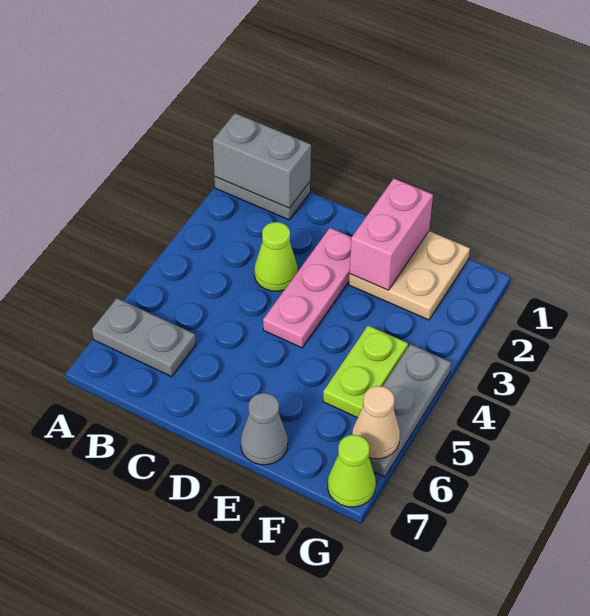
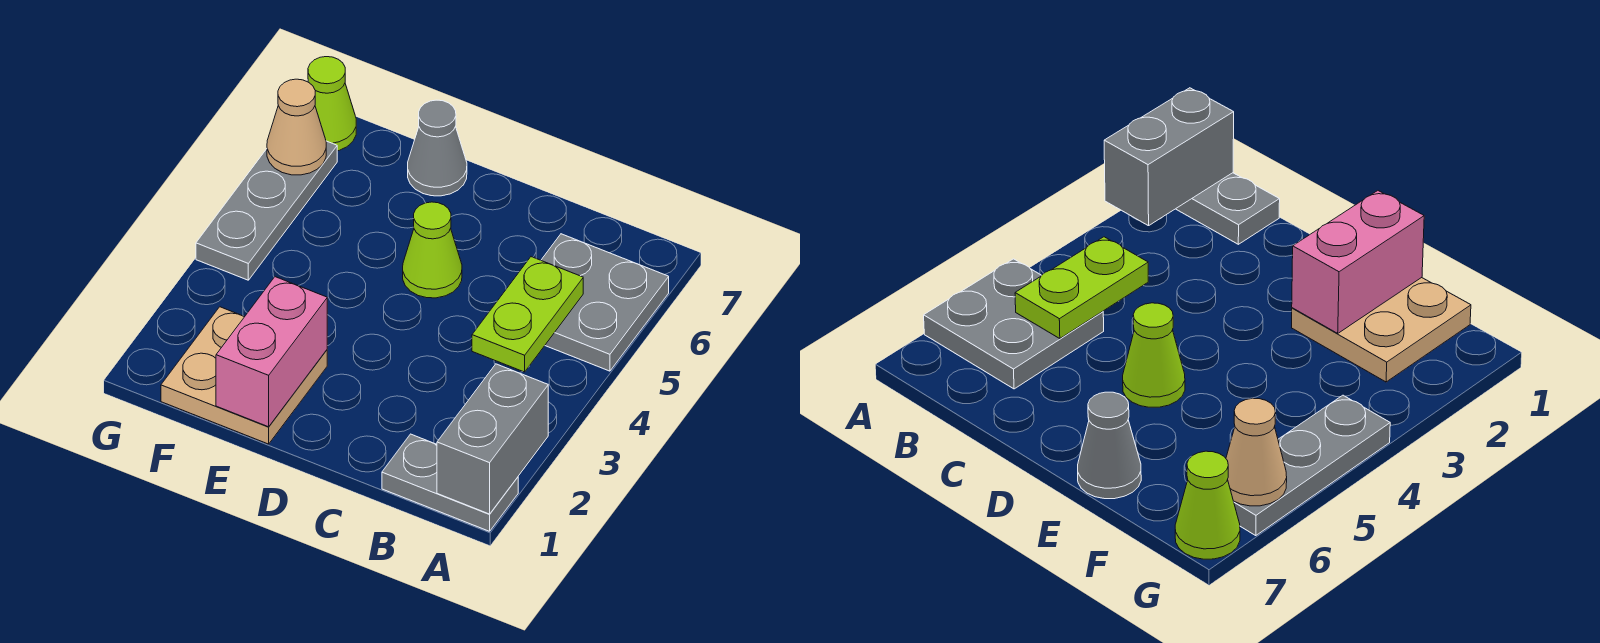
grey brick A1:B1 level 2 -> grey brick A1:A2 level 2
grey plate A6:B6 level 1 -> grey plate A5:B6 level 1
lime cone C3 level 1 -> lime cone D5 level 1
pink plate D2:D4 level 1 -> none
lime plate F4:F5 level 1 -> lime plate B4:B5 level 2

